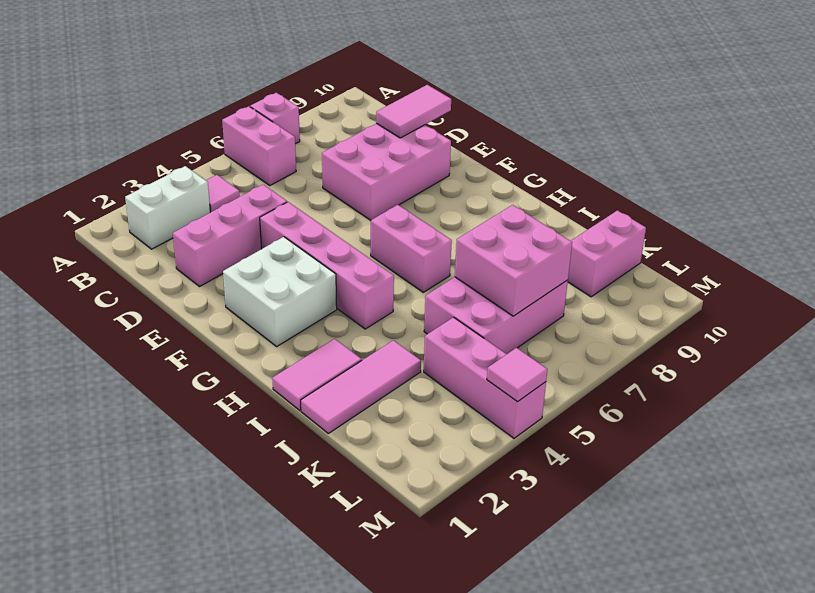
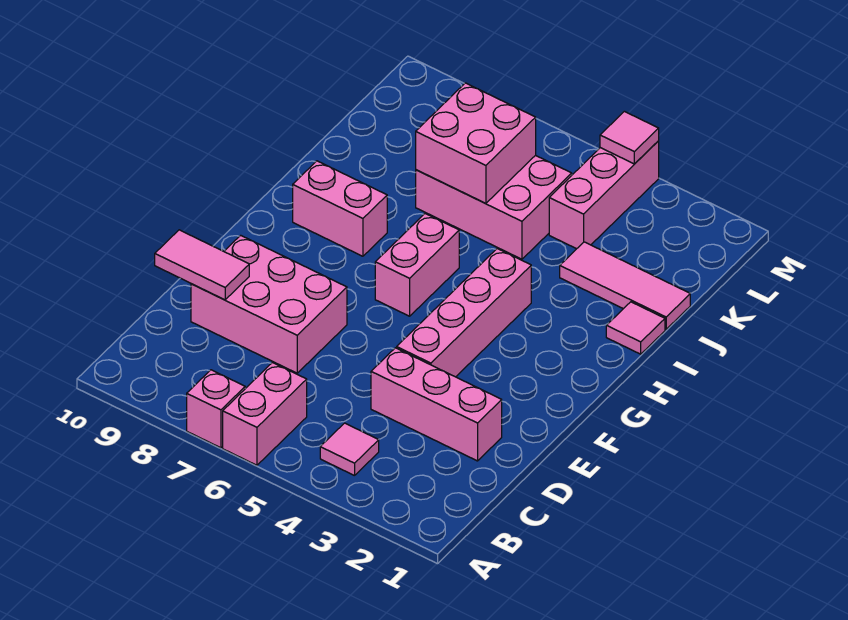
white brick B2:B3 level 1 -> none
white brick F2:G3 level 1 -> none
pink tile I1:I2 level 1 -> pink tile I1 level 1
pink brick K9:K10 level 1 -> pink brick H8:H9 level 1

